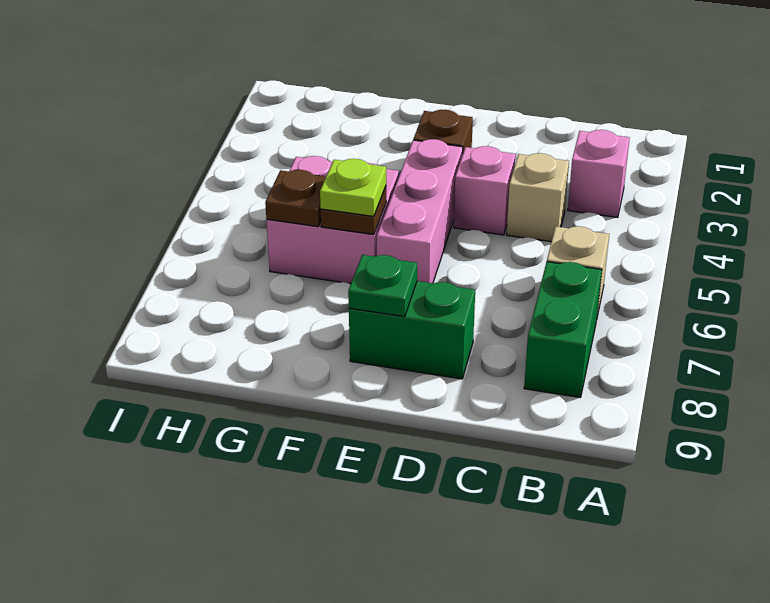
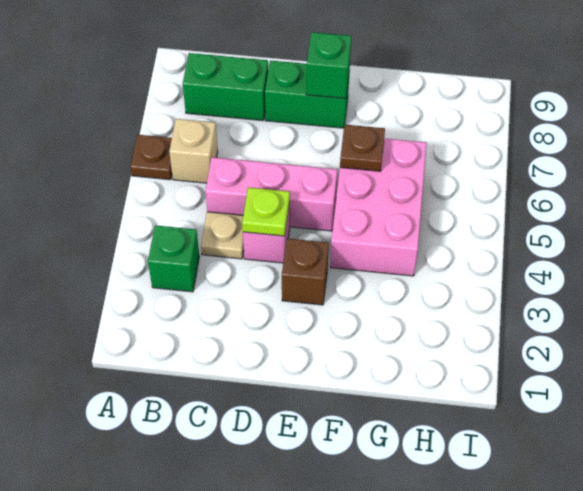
pink brick B3 level 1 -> green brick B3 level 1
green brick B7:B8 level 1 -> green brick B8:C8 level 1
tan brick C4 level 1 -> tan plate C4 level 1
pink brick E4:E6 level 1 -> pink brick C5:E5 level 1
green plate E8 level 2 -> green brick E8 level 2
pink brick F5:G6 level 1 -> pink brick F4:G6 level 1
lime plate F6 level 3 -> lime plate D4 level 2
brown plate G6 level 2 -> brown plate A6 level 1

